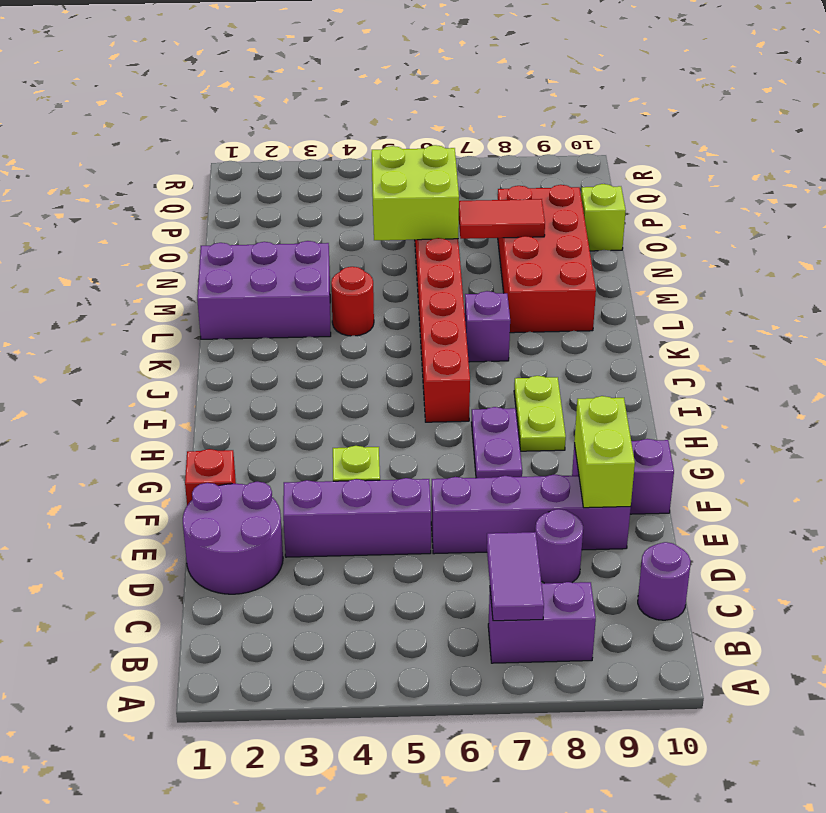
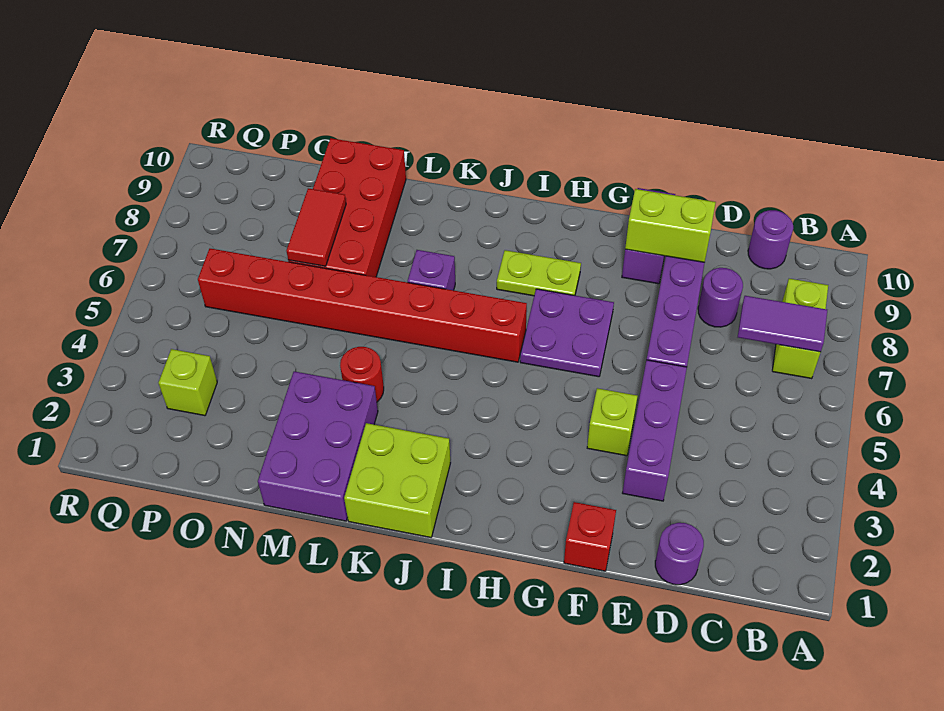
purple brick B7:B8 level 1 -> lime brick B7:B8 level 1
purple round brick D1:E2 level 1 -> purple round brick D1 level 1
purple plate G7:H7 level 1 -> purple plate G6:H7 level 1
red brick L8:O9 level 1 -> red brick M7:N10 level 1
lime brick N5:O6 level 2 -> lime brick J1:K2 level 1
lime brick O10 level 1 -> lime brick P3 level 1

